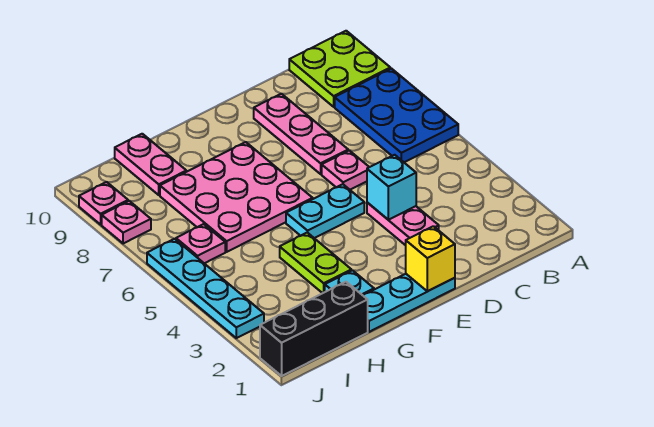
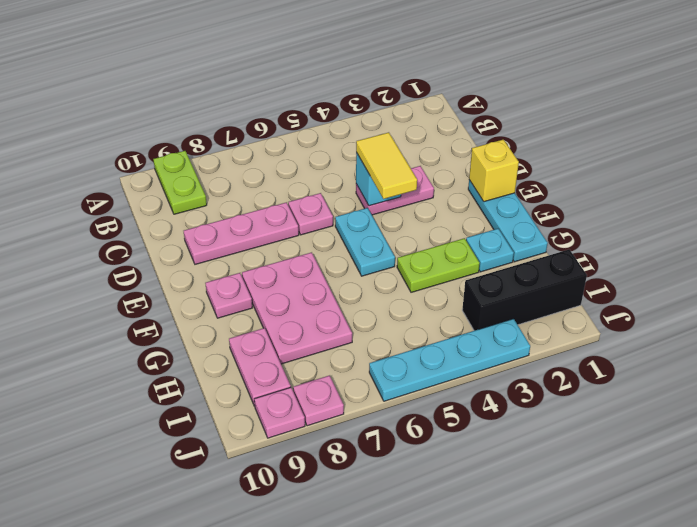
blue plate A6:B8 level 1 -> none
lime plate A9:B10 level 1 -> lime plate A9:B9 level 1
none -> yellow tile D4:E4 level 3
pink plate F6:H8 level 1 -> pink plate F7:H8 level 1
black brick H1:J1 level 1 -> black brick I1:I3 level 1
pink plate H9:H10 level 1 -> pink plate H9:I9 level 1
pink plate I6 level 1 -> pink plate F9 level 1

